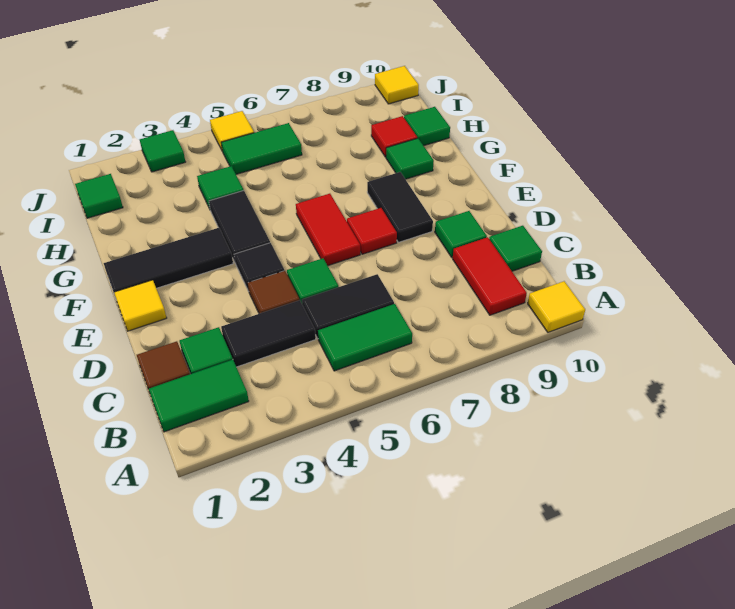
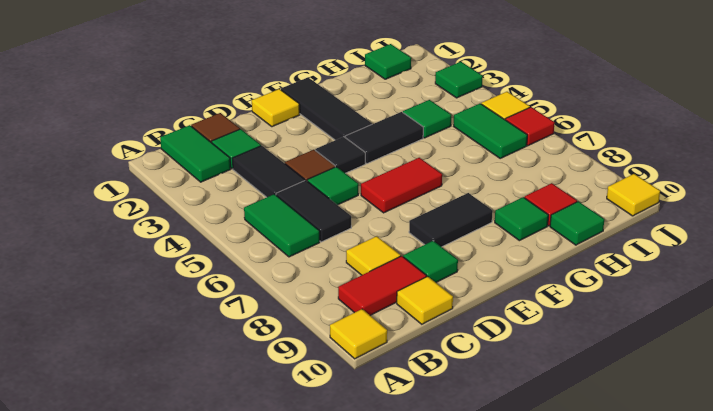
none -> yellow tile C8 level 1
green tile C10 level 1 -> yellow tile C10 level 1
red tile E7 level 1 -> red tile J6 level 1

